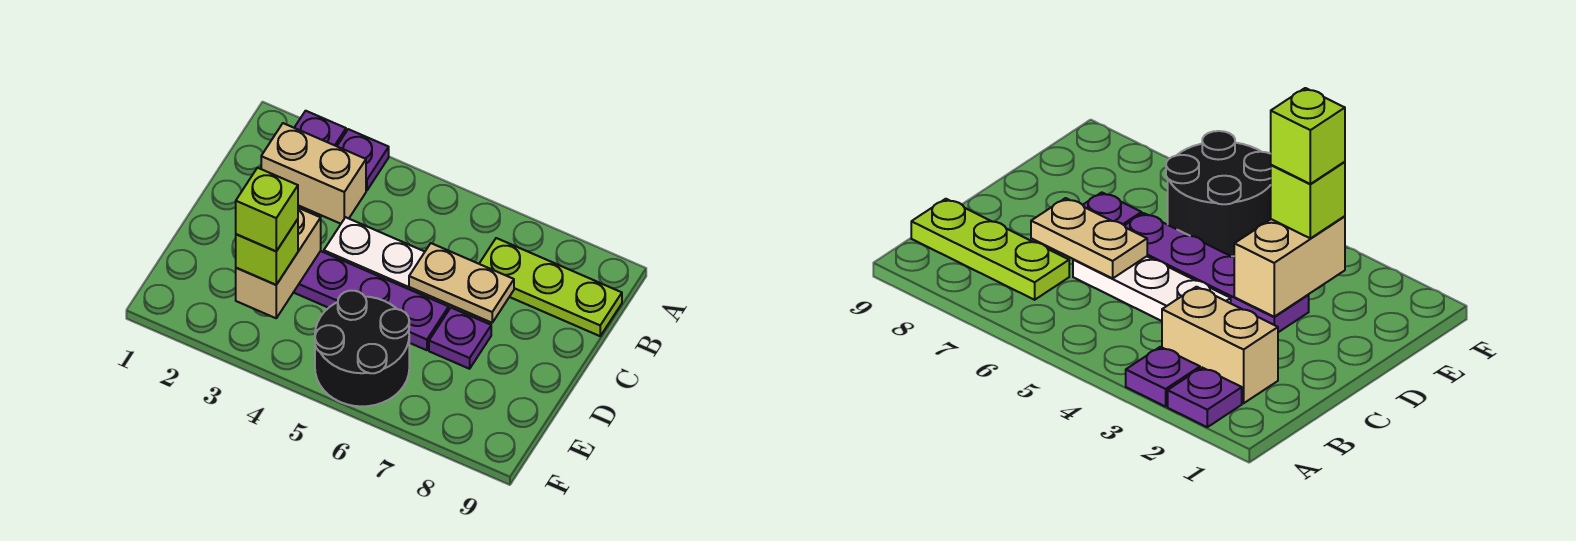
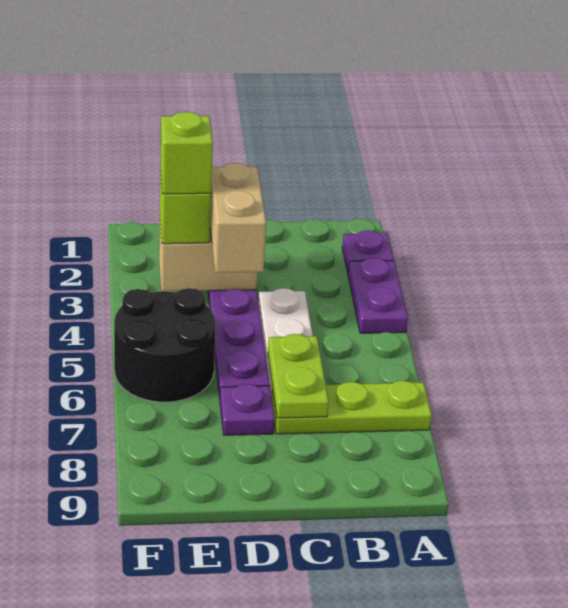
purple plate A3 level 1 -> purple plate A3:A4 level 1
tan brick B2:B3 level 1 -> tan brick D3:D4 level 3
lime plate B7:B9 level 1 -> lime plate A7:C7 level 1
tan plate C6:C7 level 2 -> lime plate C6:C7 level 2

